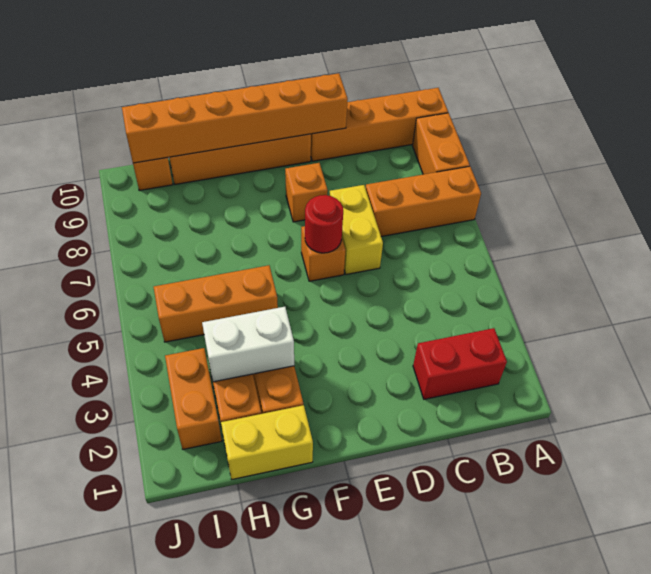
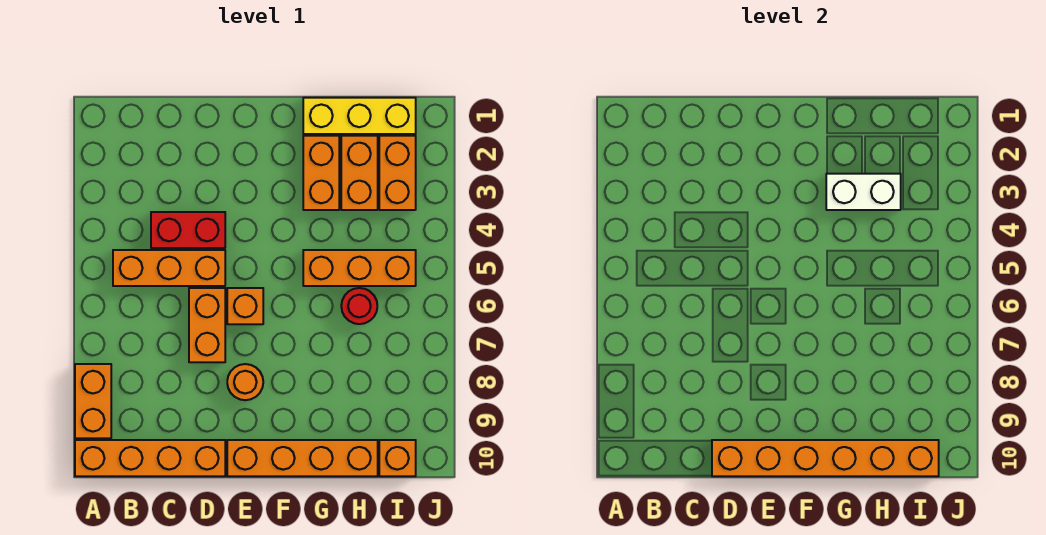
orange brick A7:C7 level 1 -> orange brick B5:D5 level 1
red brick B2:C2 level 1 -> red brick C4:D4 level 1
yellow brick D6:D7 level 1 -> orange brick D6:D7 level 1
red round brick E6 level 2 -> red round brick H6 level 1
orange brick E8 level 1 -> orange round brick E8 level 1
yellow brick G1:H1 level 1 -> yellow brick G1:I1 level 1

